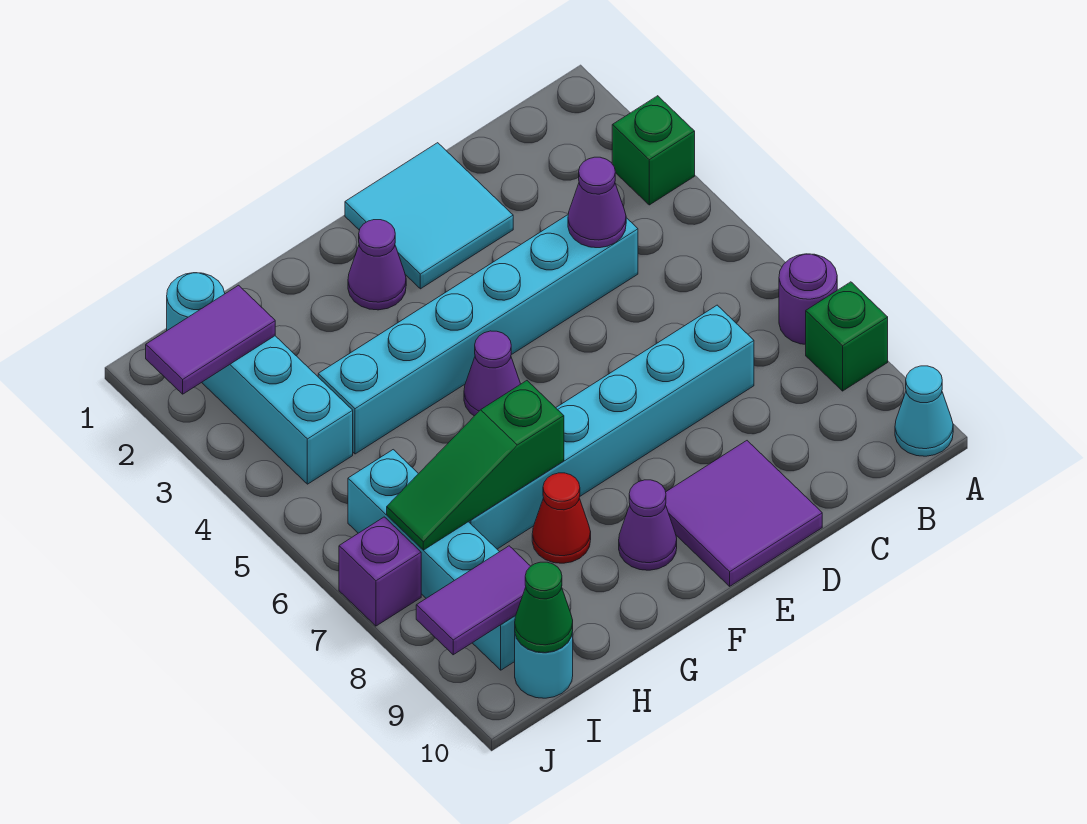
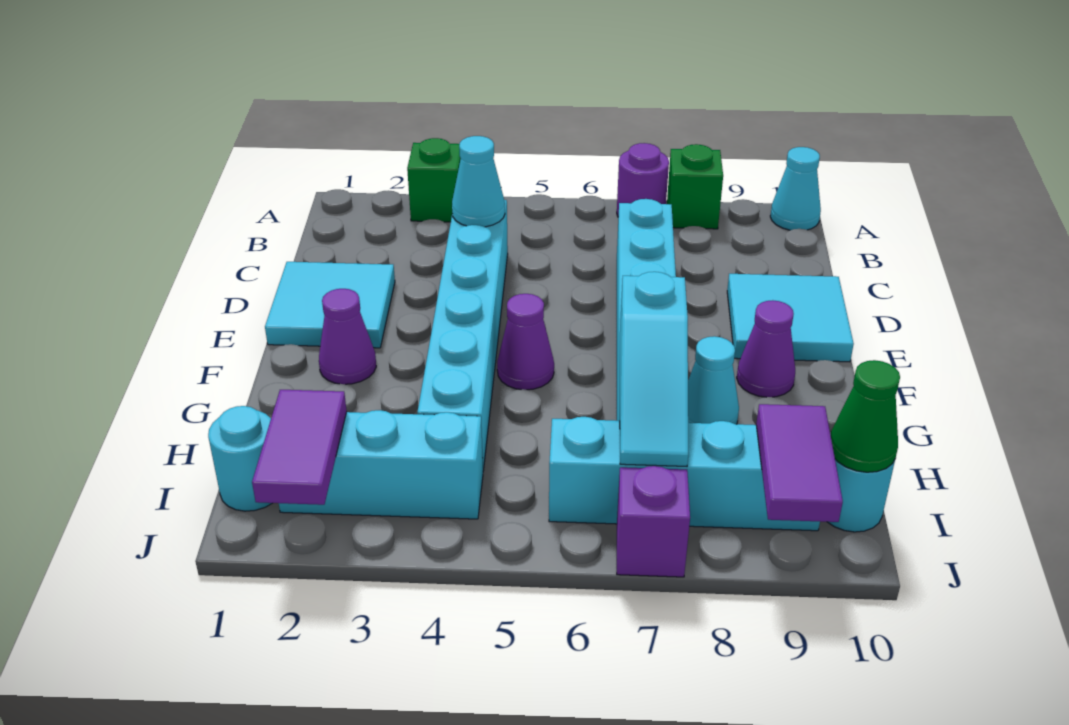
purple cone C4 level 2 -> cyan cone C4 level 2
purple tile D9:E10 level 1 -> cyan tile D9:E10 level 1
green slope G7:I7 level 2 top G -> cyan slope G7:I7 level 2 top G
red cone G8 level 1 -> cyan cone G8 level 1

